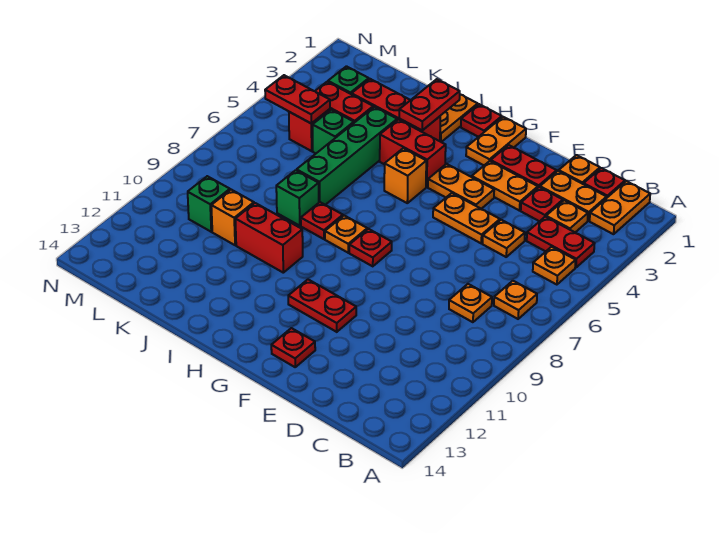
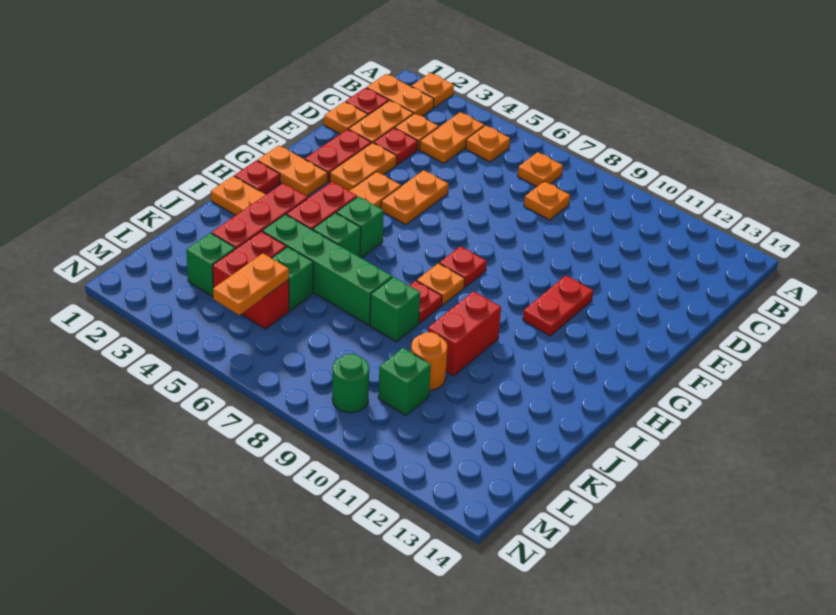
red plate B4:C4 level 1 -> orange plate B4:C4 level 1
orange plate D5 level 1 -> orange plate A2 level 1
red plate F13 level 1 -> none
orange brick H5 level 1 -> green brick H5 level 1
red plate I2:I3 level 2 -> none
none -> green brick I5 level 1
orange brick K10 level 1 -> orange round brick K10 level 1
red plate L5:M5 level 2 -> orange plate L5:M5 level 2
none -> green round brick M9 level 1

